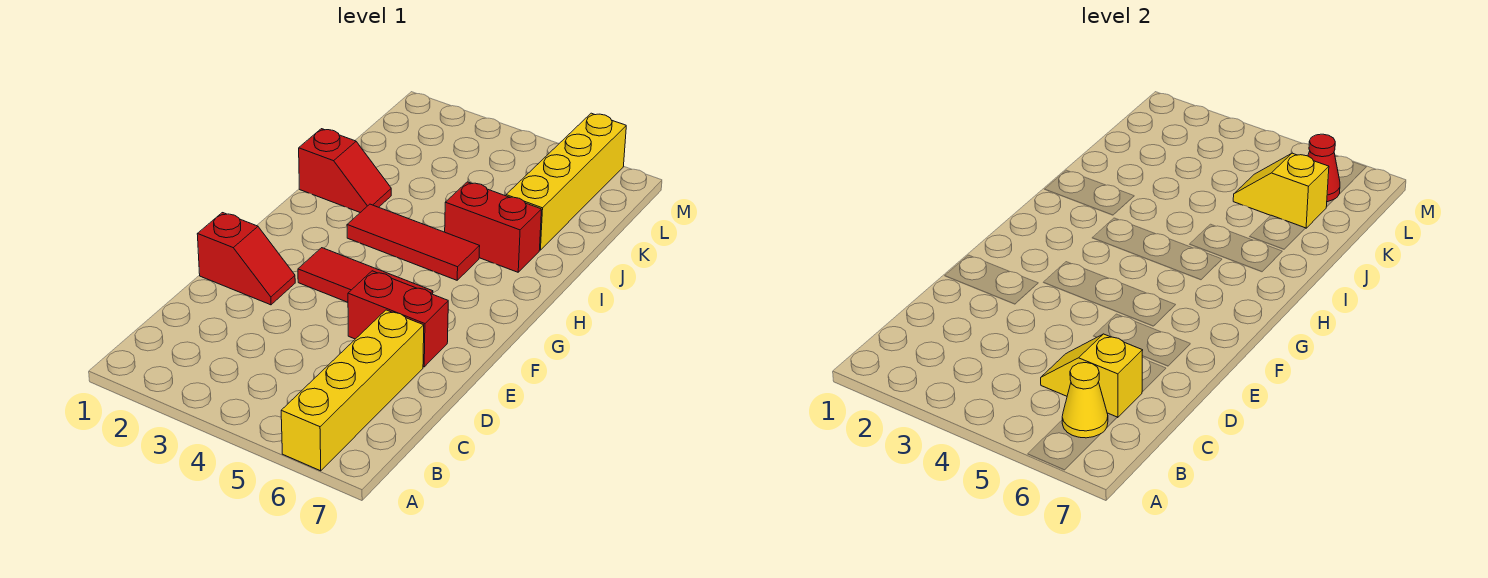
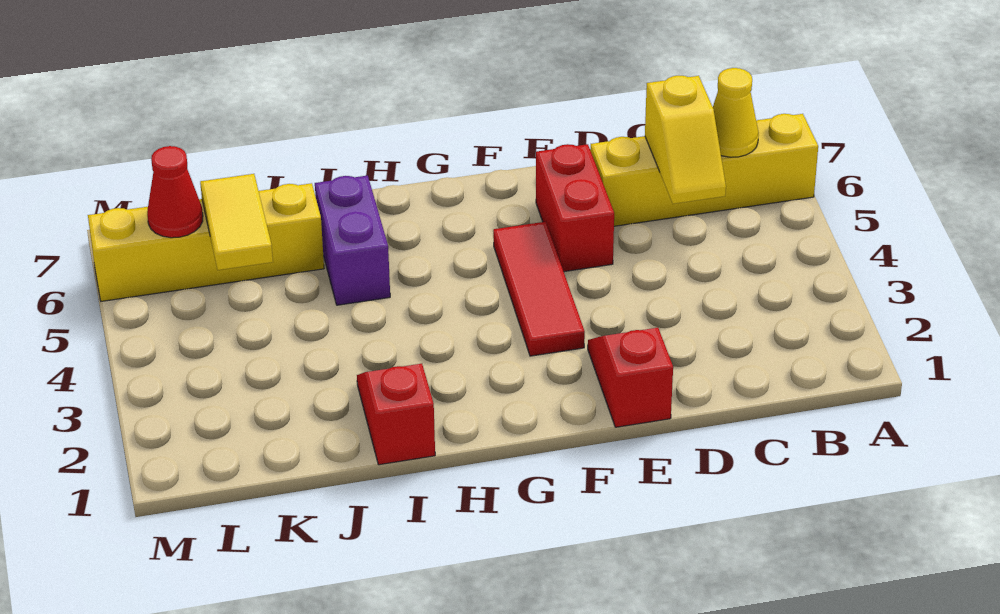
red tile H3:H5 level 1 -> none
red brick I5:I6 level 1 -> purple brick I5:I6 level 1
yellow slope K5:K6 level 2 top 6 -> yellow tile K5:K6 level 2

